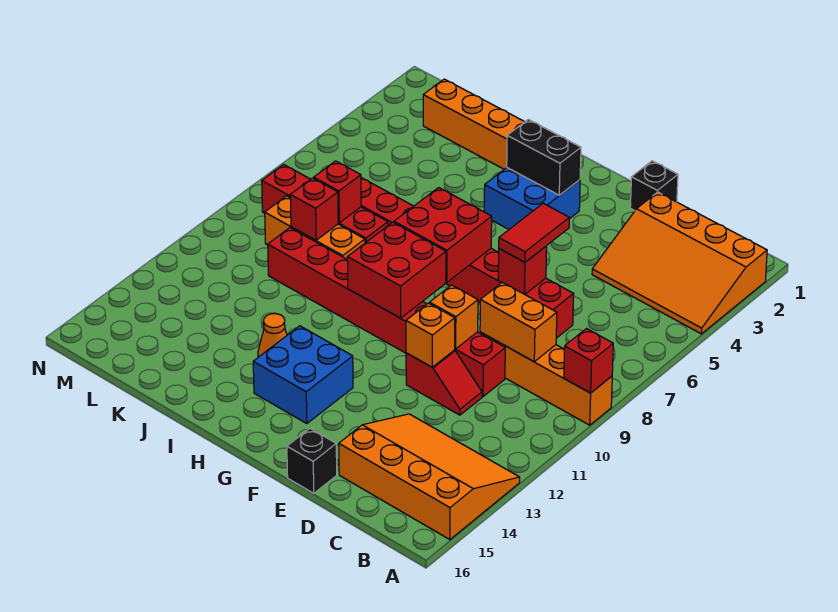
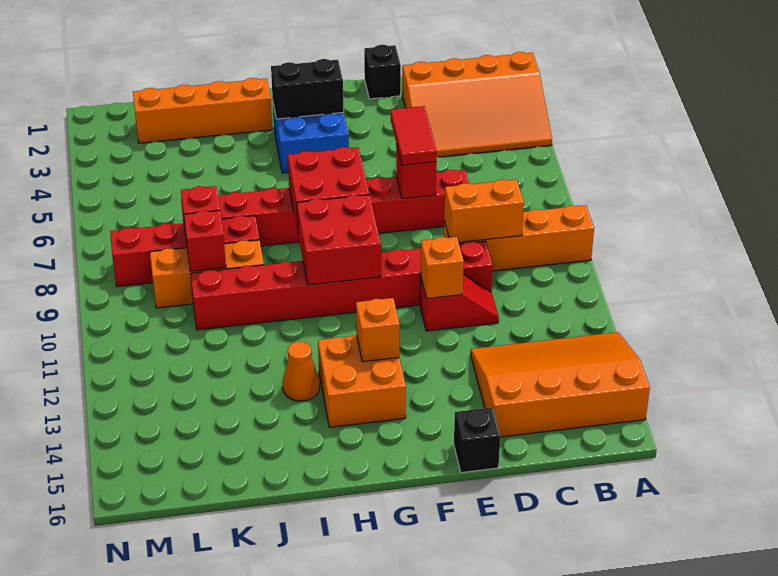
red brick A9 level 2 -> none
orange brick E10 level 2 -> orange brick G13 level 2
blue brick G13:H14 level 1 -> orange brick G13:H14 level 1

